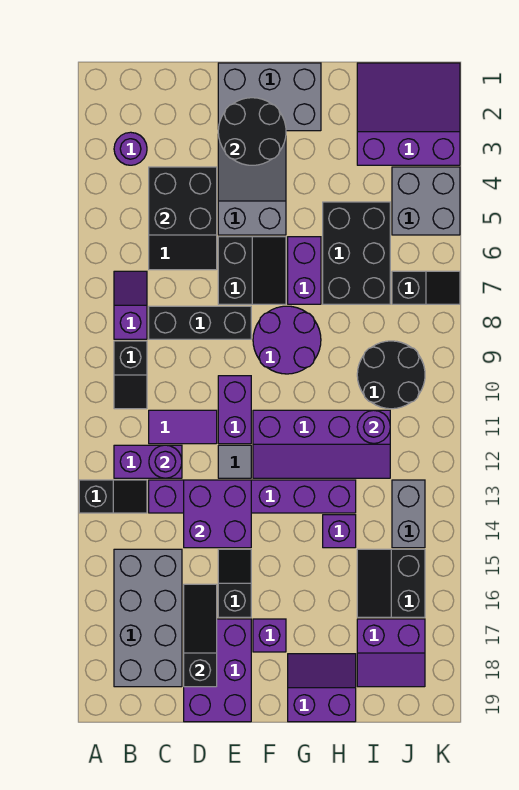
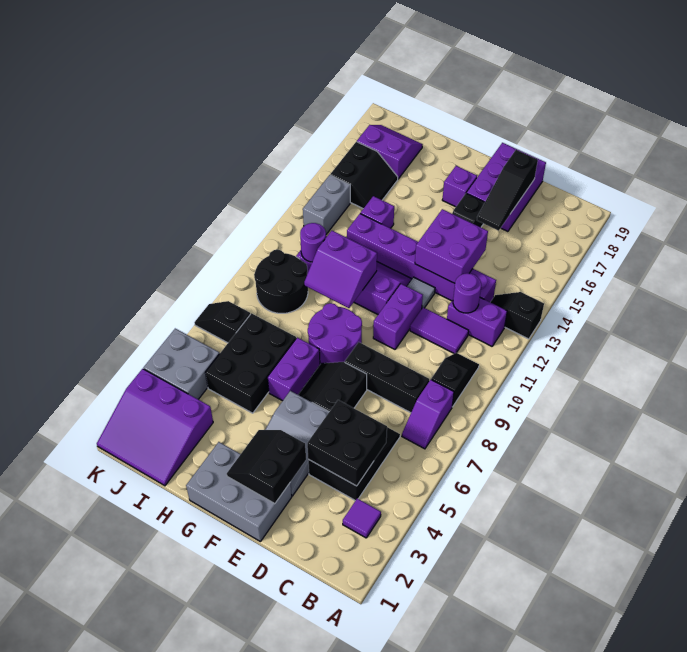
purple round brick B3 level 1 -> purple tile B3 level 1
grey brick B15:C18 level 1 -> none
black round brick E2:F3 level 2 -> black slope E2:F3 level 2 top E
purple slope G18:H19 level 1 top 19 -> purple slope G10:H11 level 2 top 11

